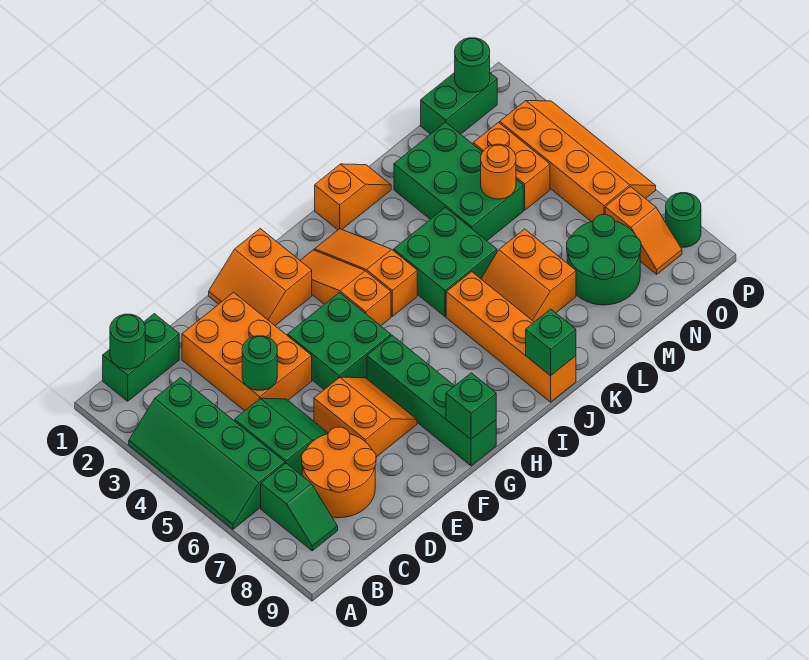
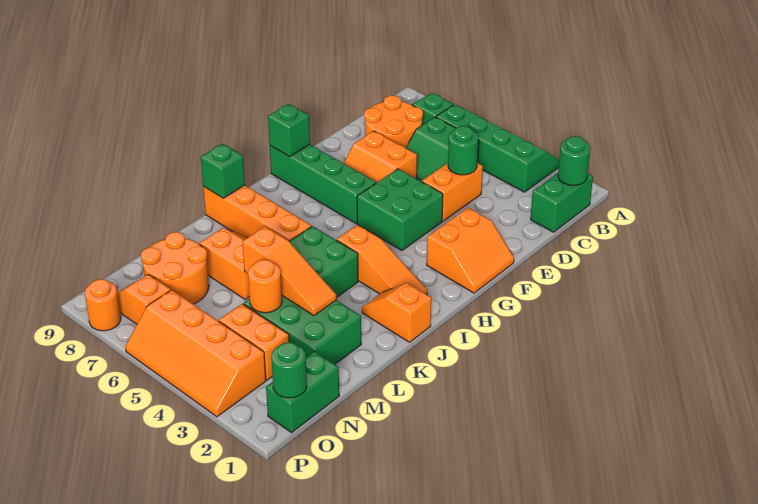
orange brick D2:E4 level 1 -> orange brick D4:E4 level 1
orange slope F1:G2 level 1 top G -> orange slope F1:G2 level 1 top 2
orange slope H2:H4 level 1 top 4 -> orange slope L3:L5 level 2 top 5
orange slope J1:K1 level 1 top J -> orange slope J1:J2 level 1 top 1
green round brick M7:N8 level 1 -> orange round brick M7:N8 level 1
green round brick P8 level 1 -> orange round brick P8 level 1

